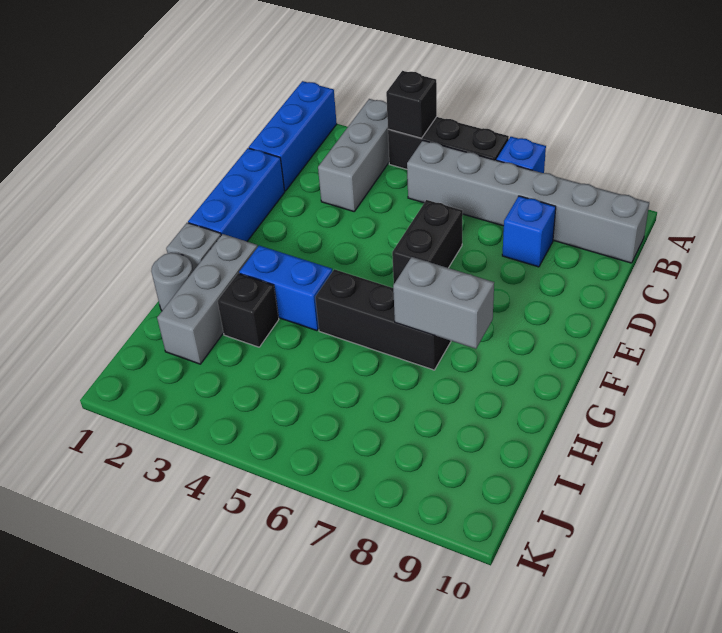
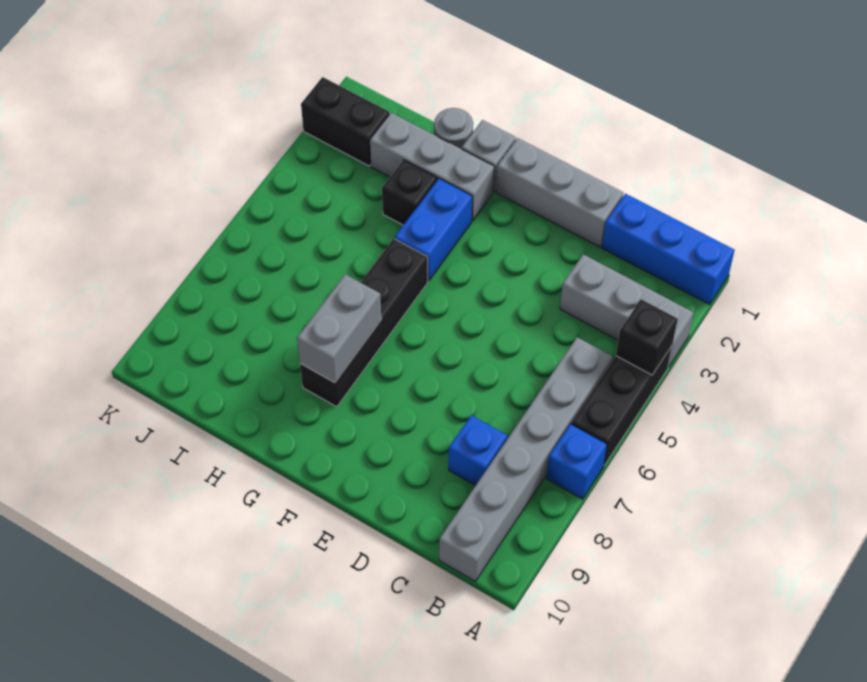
blue brick D1:F1 level 1 -> grey brick D1:F1 level 1
black brick D6:E6 level 1 -> black brick J2:K2 level 1
black brick G5:G7 level 1 -> black brick G5:G8 level 1

